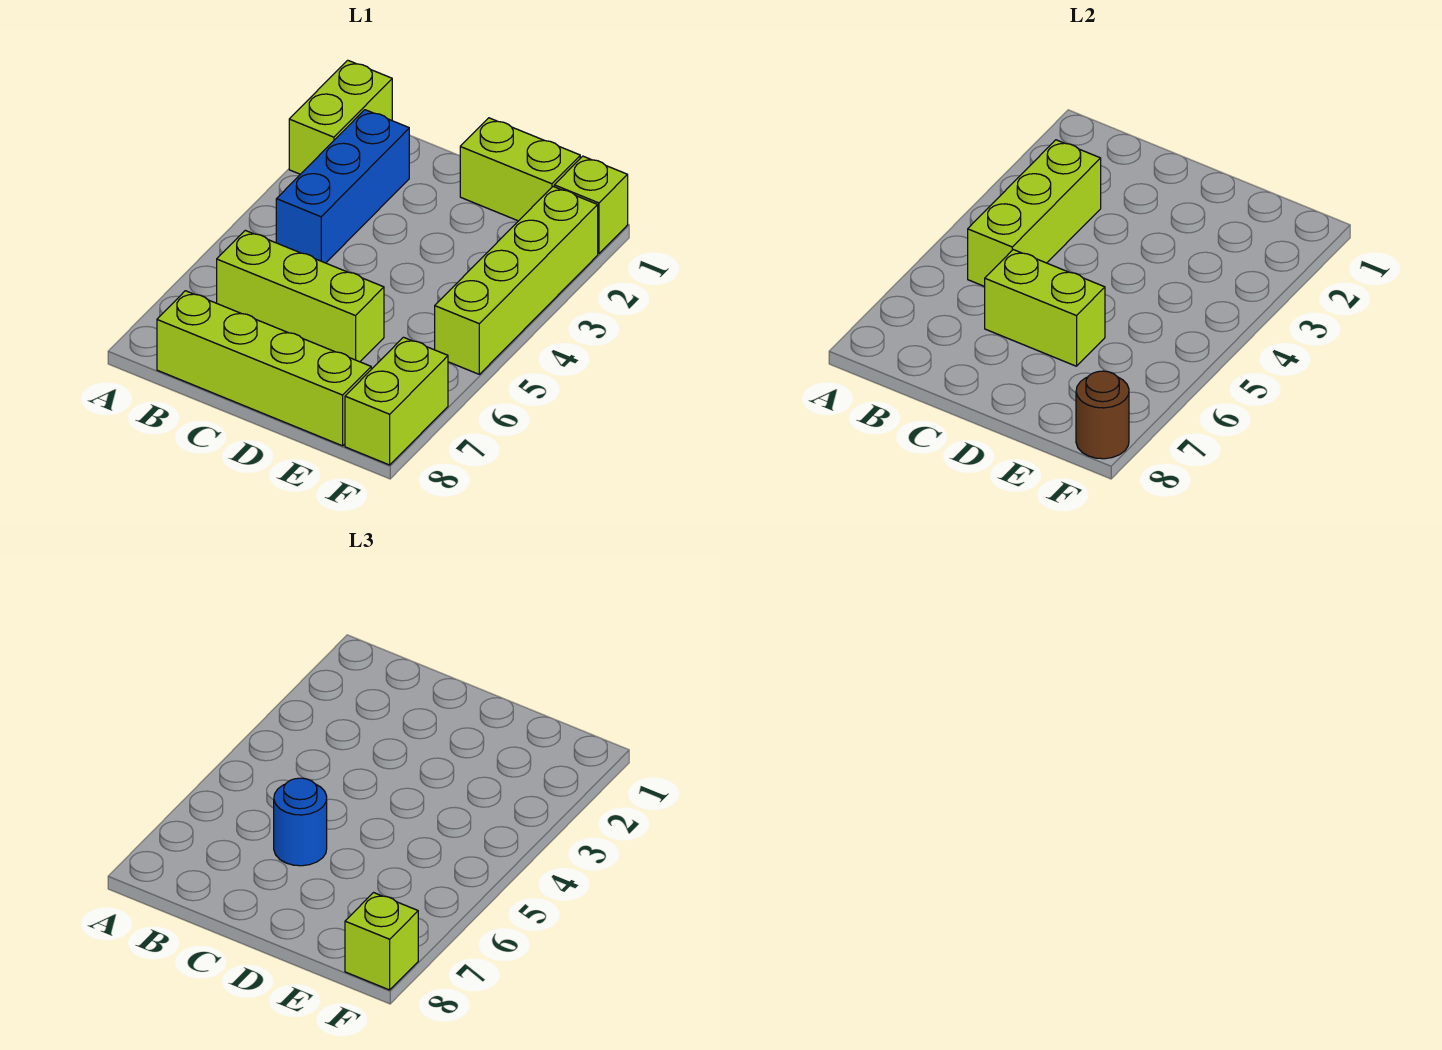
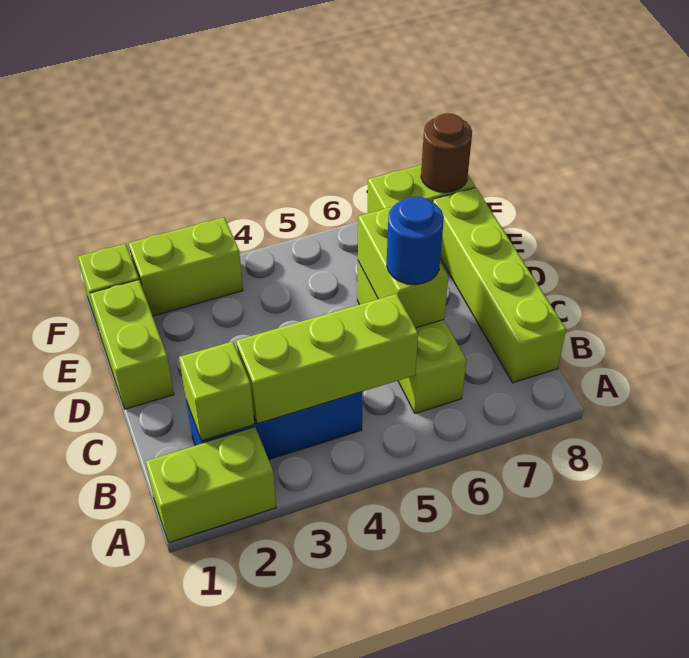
lime brick F2:F5 level 1 -> lime brick F2:F3 level 1
lime brick F8 level 3 -> lime brick B2 level 2

